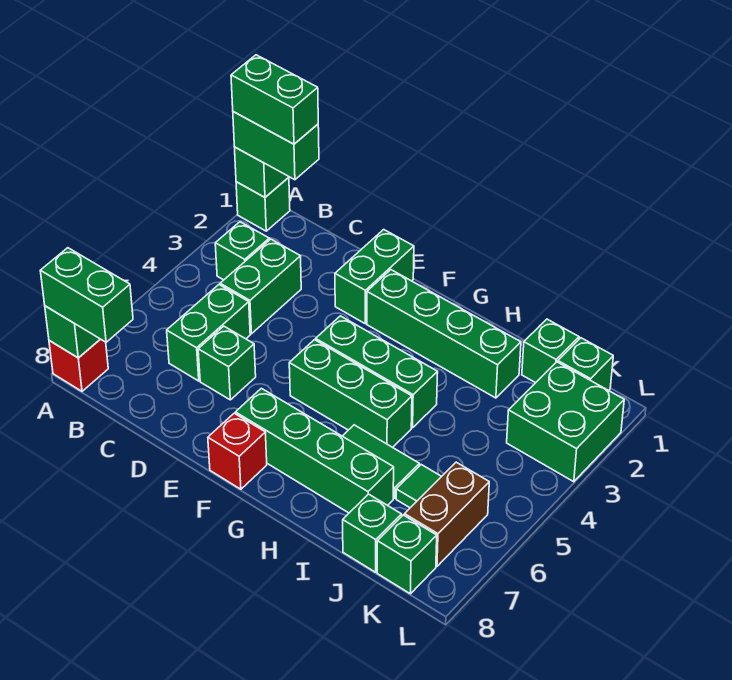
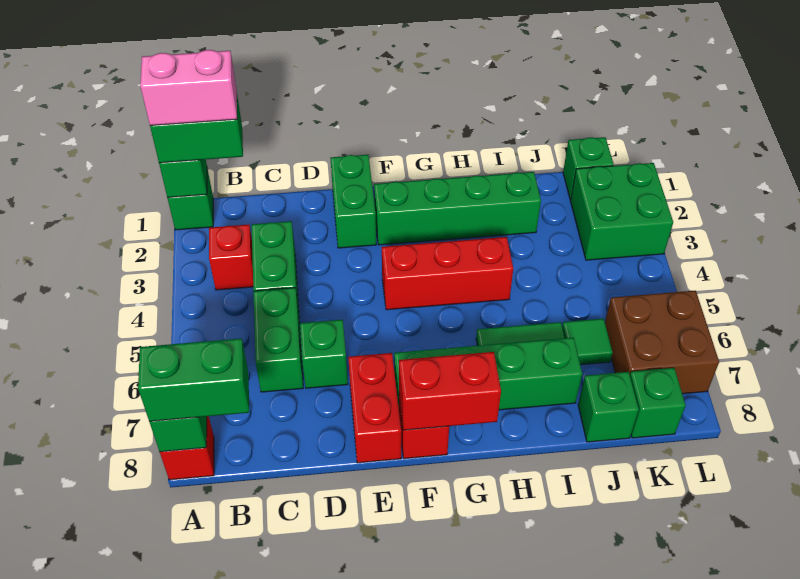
green brick A1:B1 level 4 -> pink brick A1:B1 level 4
green brick B3 level 1 -> red brick B3 level 1
none -> red brick E7:E8 level 1
green brick F4:H4 level 1 -> red brick F4:H4 level 1
green brick F5:H5 level 1 -> none
none -> red brick F8:G8 level 2
green brick J1 level 1 -> none
brown brick K6:K7 level 1 -> brown brick K6:L7 level 1

